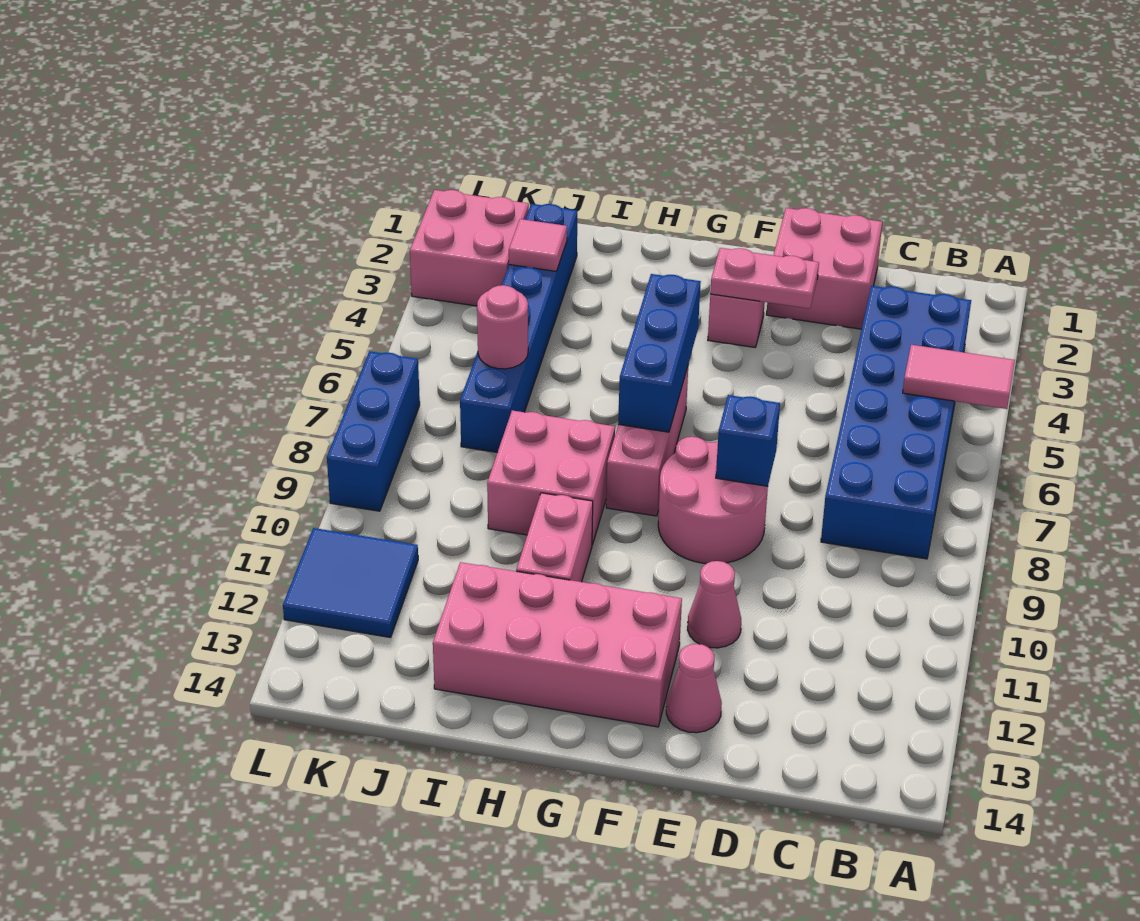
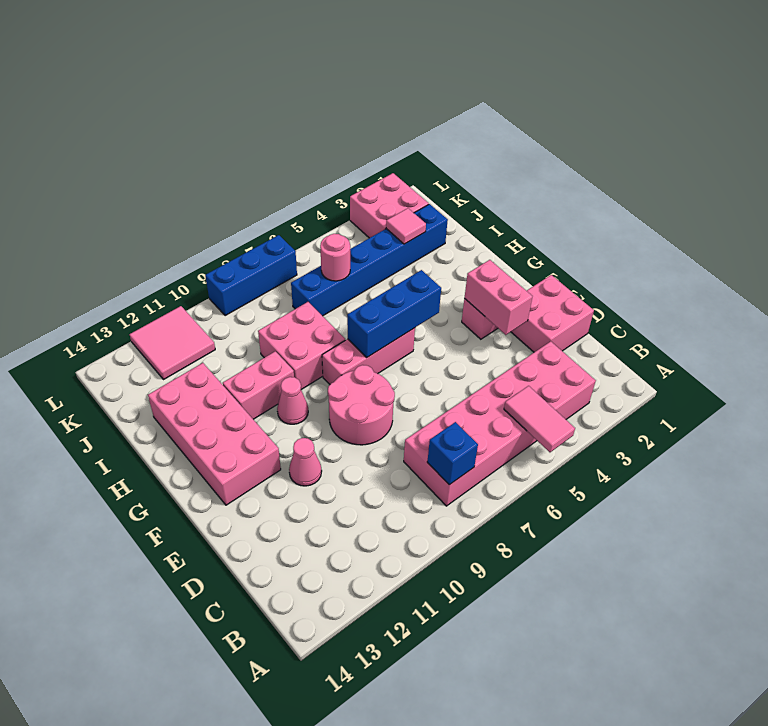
blue brick B3:C8 level 1 -> pink brick B3:C8 level 1
pink plate E3:F3 level 2 -> pink brick E3:F3 level 2
blue brick E8 level 2 -> blue brick B8 level 2
pink cone E13 level 1 -> pink cone G10 level 1
blue tile K11:L12 level 1 -> pink tile K11:L12 level 1

